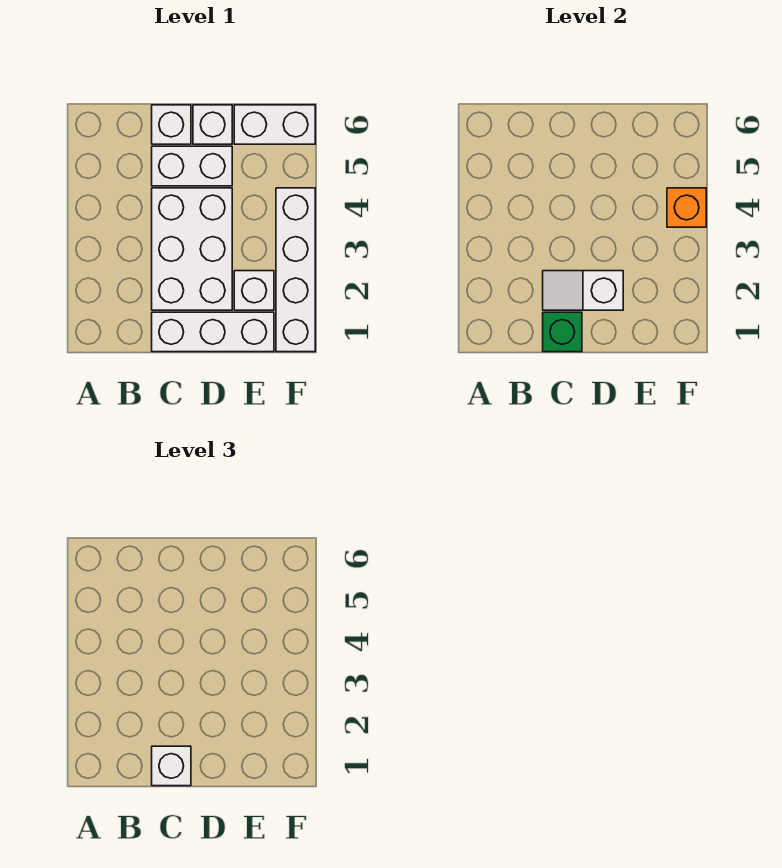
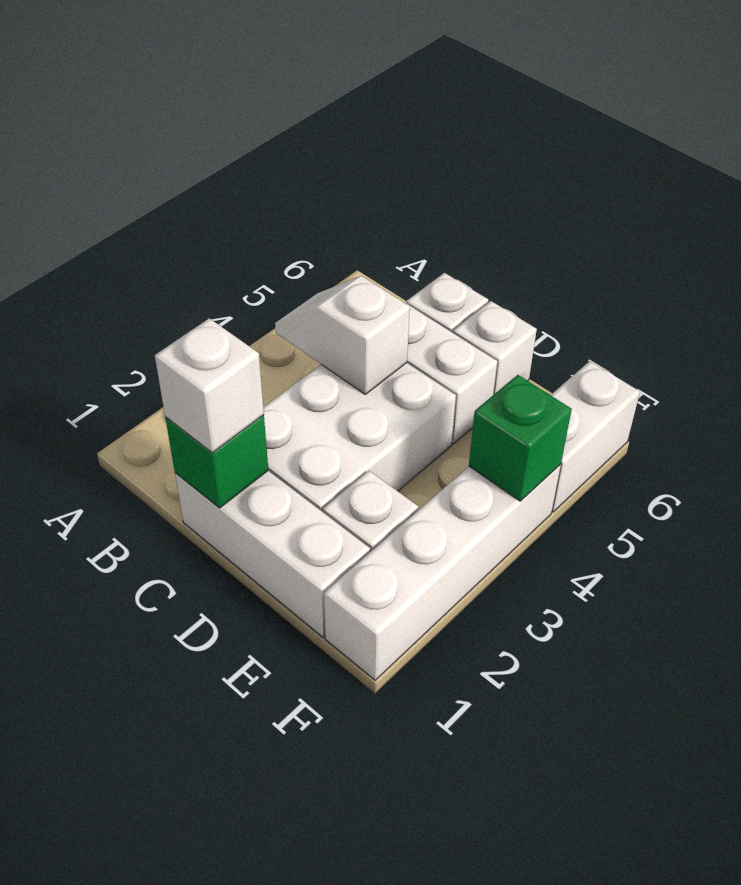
white slope C2:D2 level 2 top D -> white slope B4:C4 level 2 top C
white brick E6:F6 level 1 -> white brick F5:F6 level 1
orange brick F4 level 2 -> green brick F4 level 2

